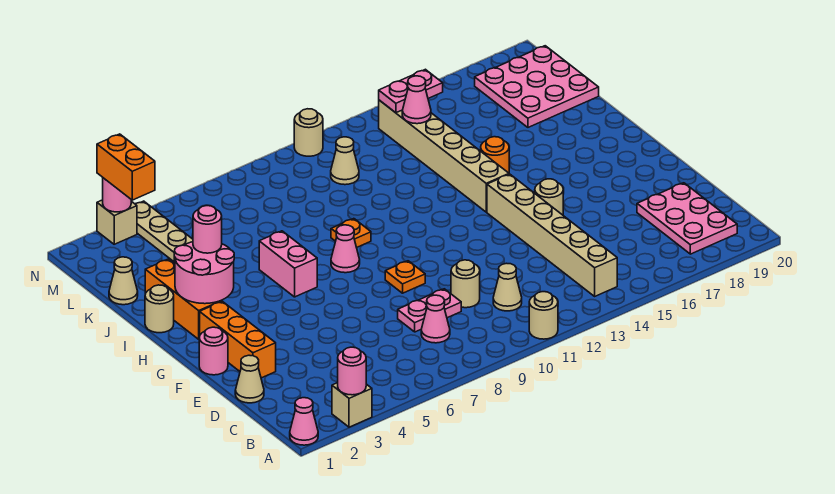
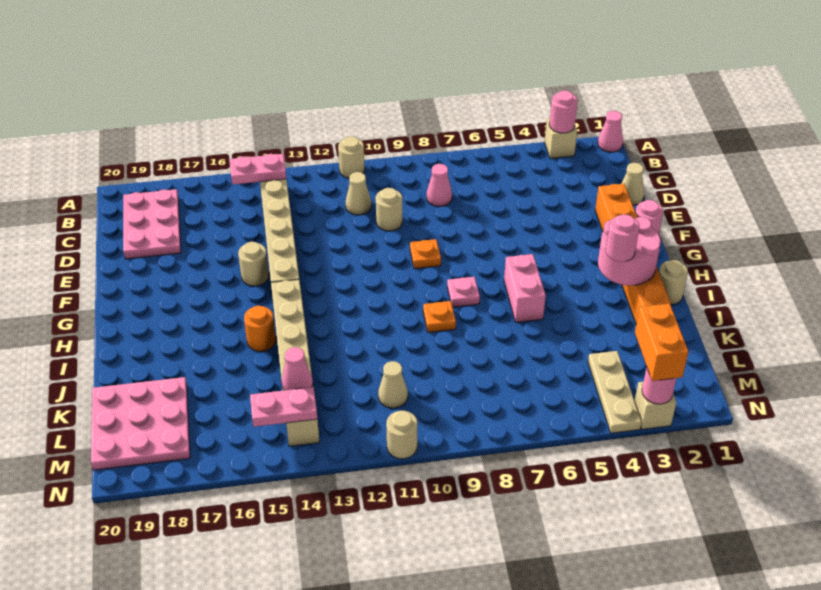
pink plate D8:D9 level 1 -> pink plate B14:B15 level 2
pink cone H8 level 1 -> pink plate H8 level 1
tan cone K1 level 1 -> none

